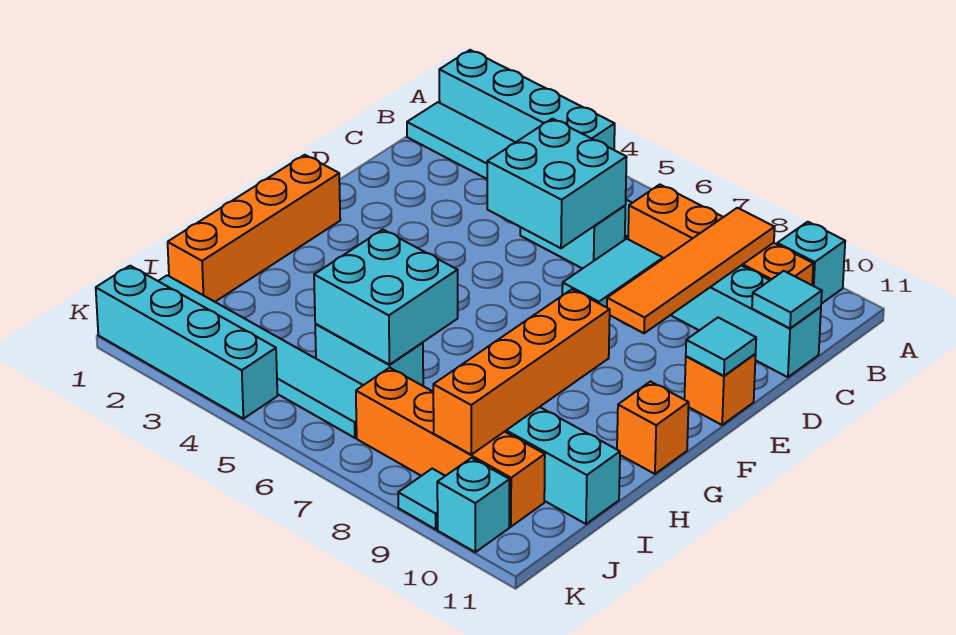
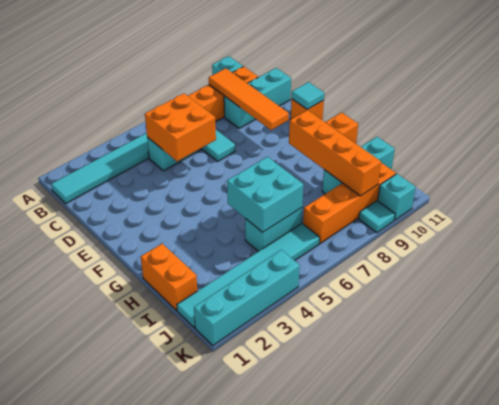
cyan brick A1:A4 level 1 -> none
cyan brick C5:D6 level 2 -> orange brick C5:D6 level 2
cyan tile C11 level 2 -> none
orange brick F1:I1 level 1 -> orange brick H1:I1 level 1

